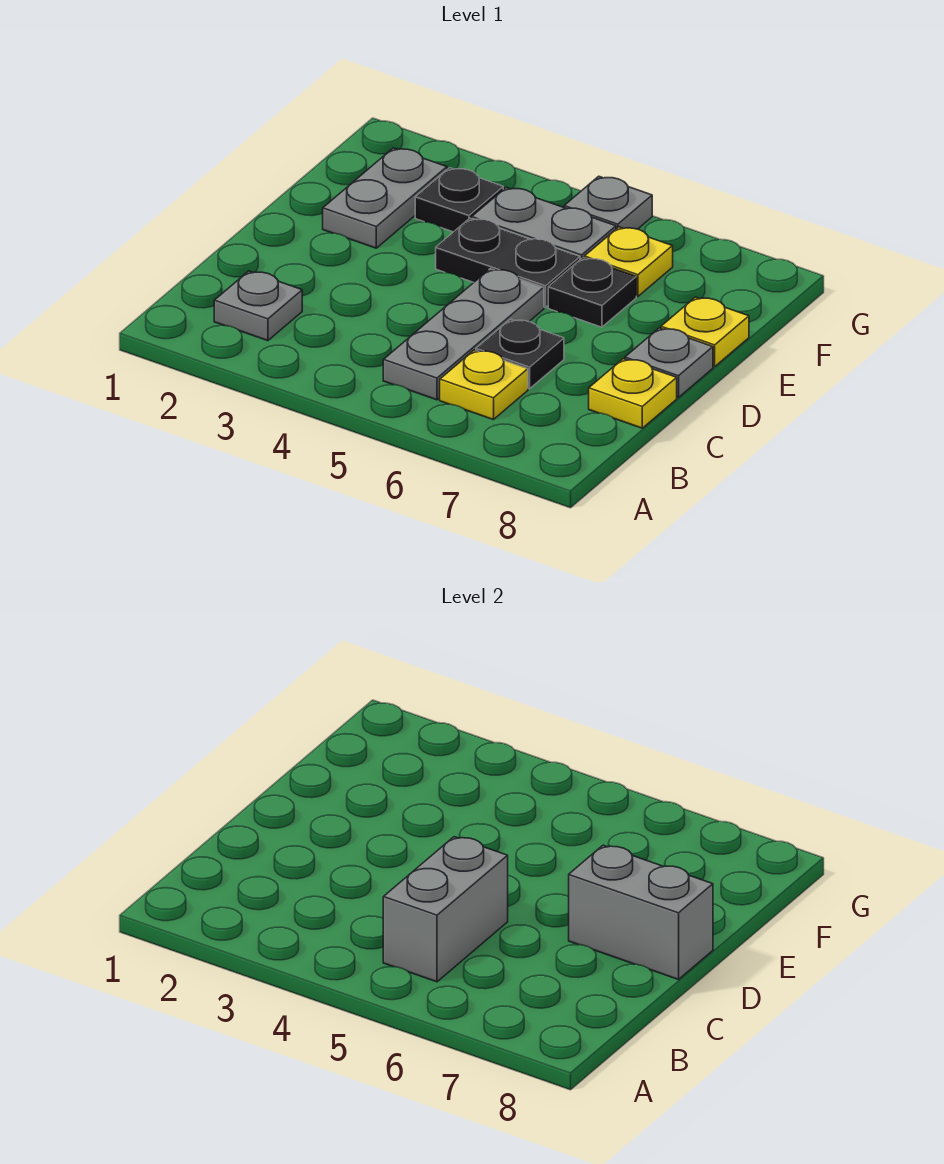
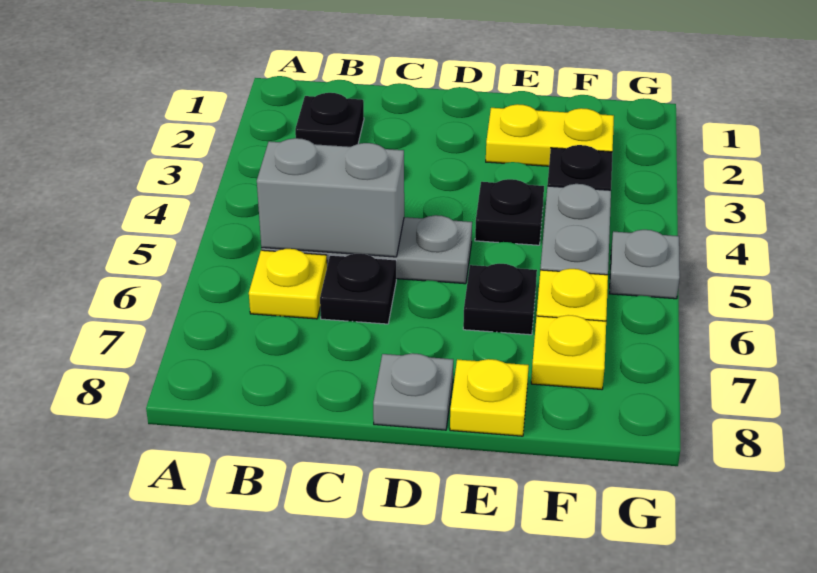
grey plate B2 level 1 -> black plate B2 level 1
yellow plate C8 level 1 -> yellow plate F7 level 1
grey brick D7:D8 level 2 -> none
grey plate E2:F2 level 1 -> yellow plate E2:F2 level 1
black plate E4:E5 level 1 -> black plate E4 level 1

